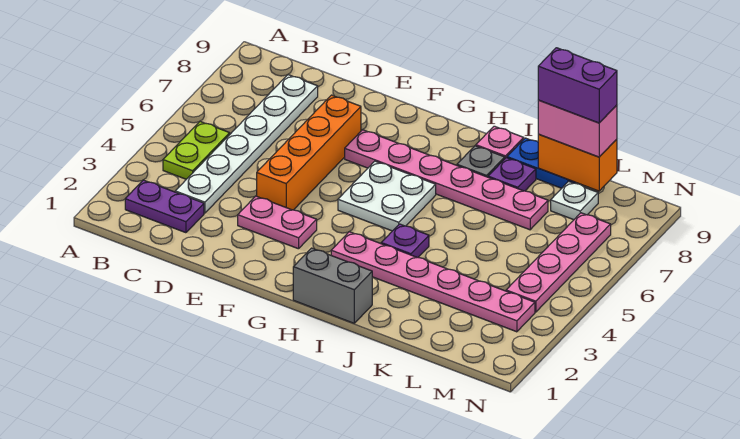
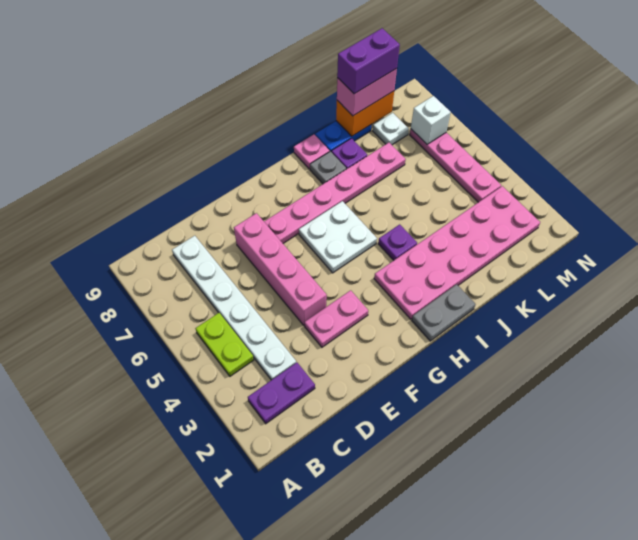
orange brick E4:E7 level 1 -> pink brick E4:E7 level 1
grey brick H1:I1 level 1 -> grey plate H1:I1 level 1
pink plate H3:M3 level 1 -> pink plate H2:M3 level 1
none -> white brick M7 level 2

